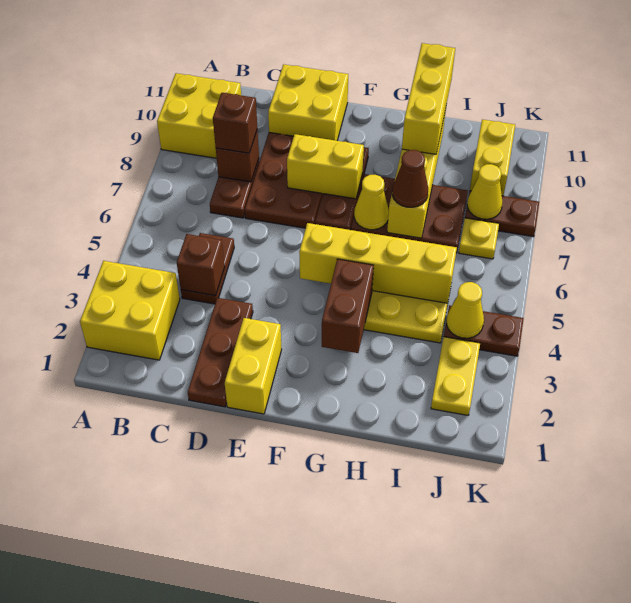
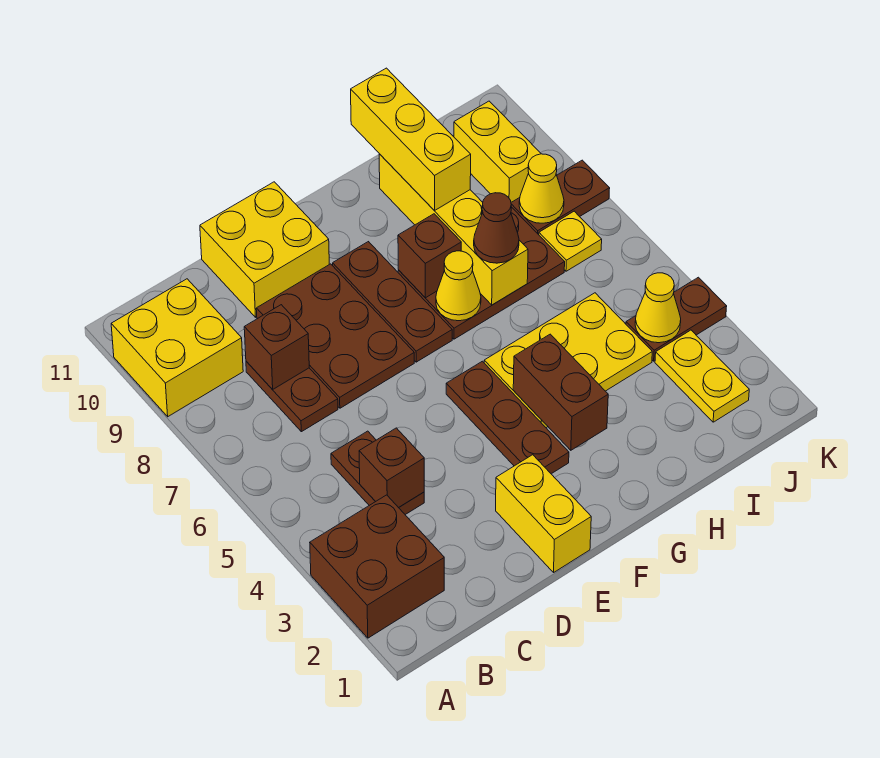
yellow brick A2:B3 level 1 -> brown brick A2:B3 level 1
brown brick C8 level 3 -> brown brick G8 level 2
brown plate D1:D3 level 1 -> brown plate F3:F5 level 1
yellow brick E8:F8 level 2 -> none
yellow brick F5:I5 level 2 -> none

